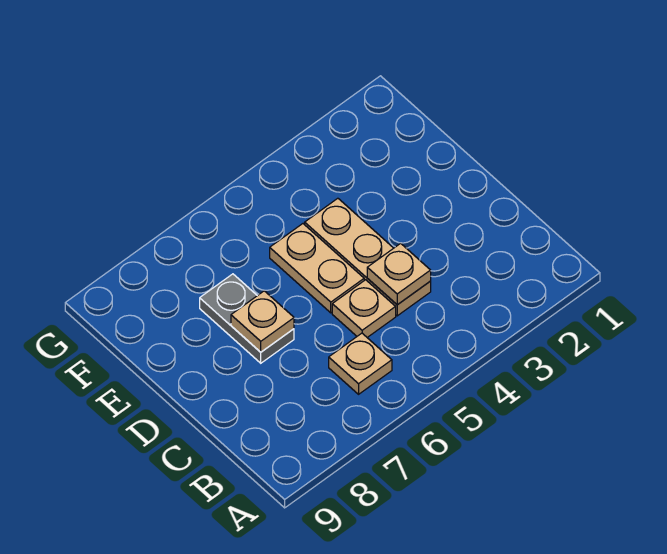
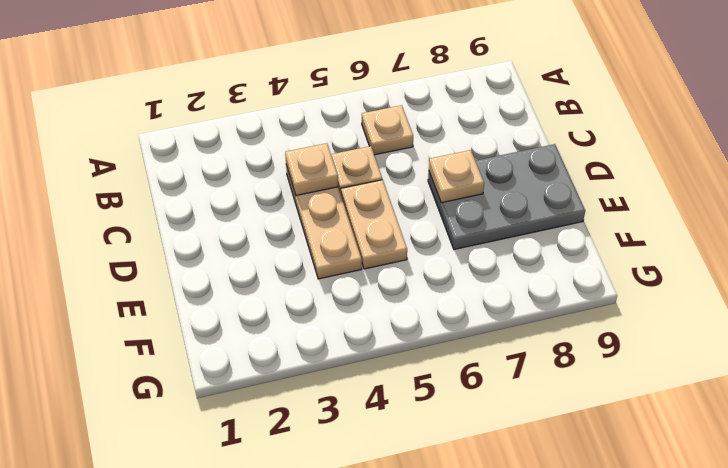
grey plate D7:E7 level 1 -> grey plate D7:E9 level 1

